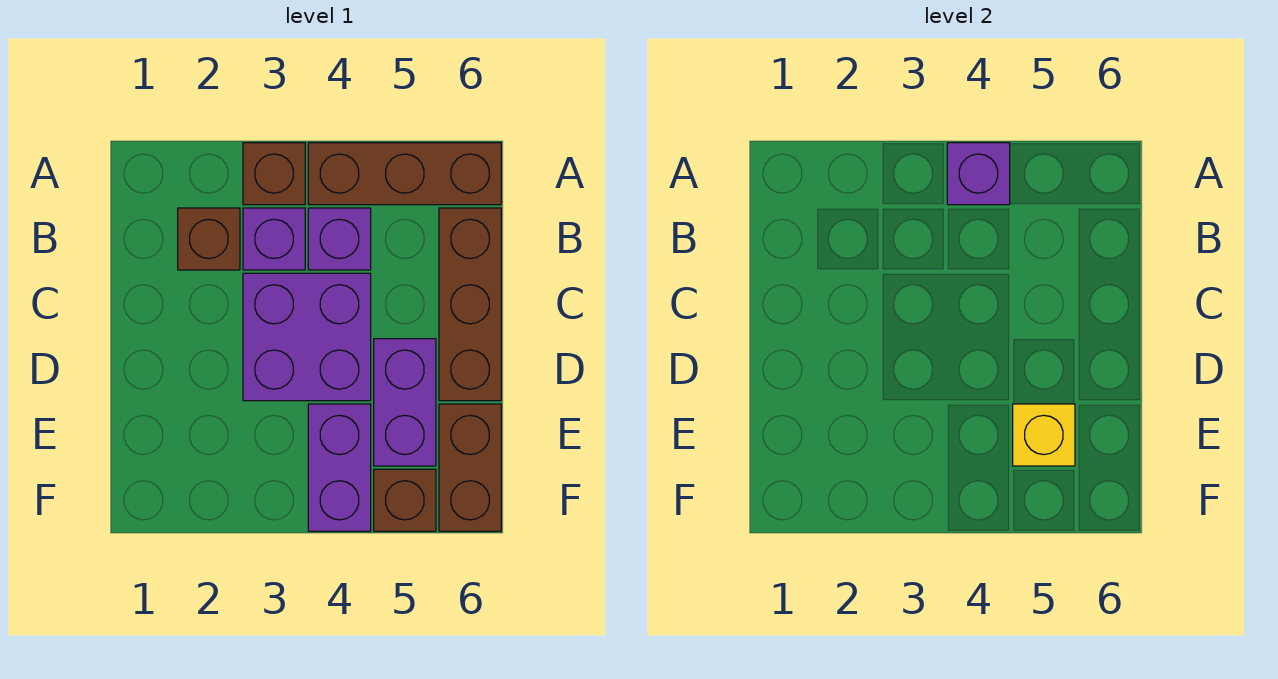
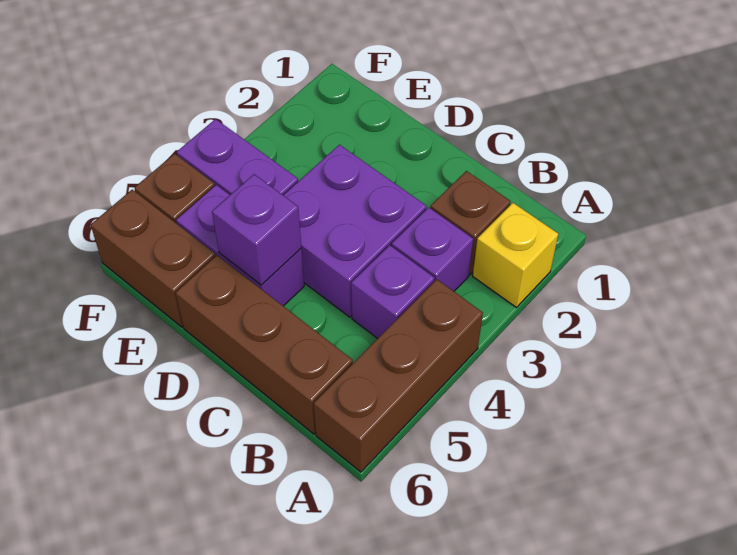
brown brick A3 level 1 -> none
purple brick A4 level 2 -> purple brick D5 level 2
yellow brick E5 level 2 -> yellow brick A2 level 1

